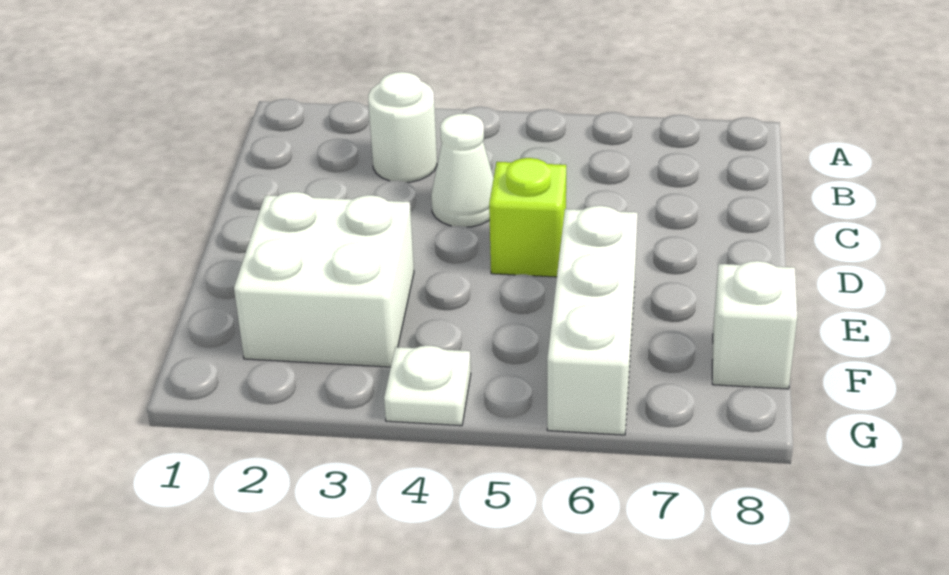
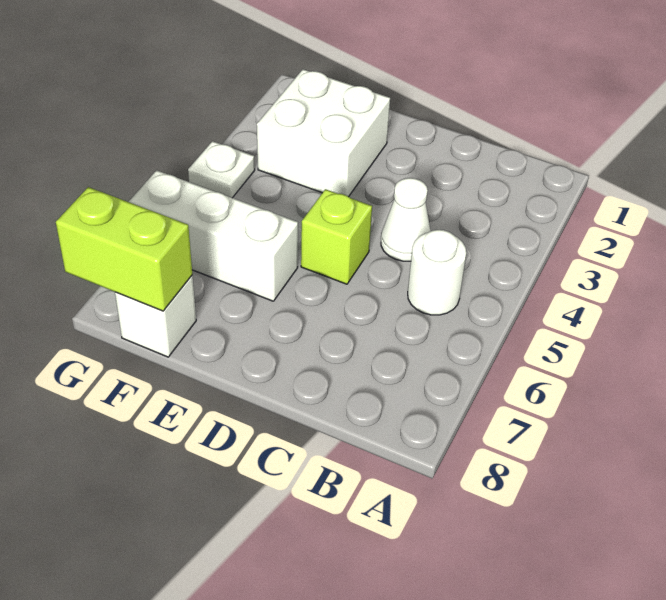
white round brick B3 level 1 -> white round brick B5 level 1
none -> lime brick F8:G8 level 2

